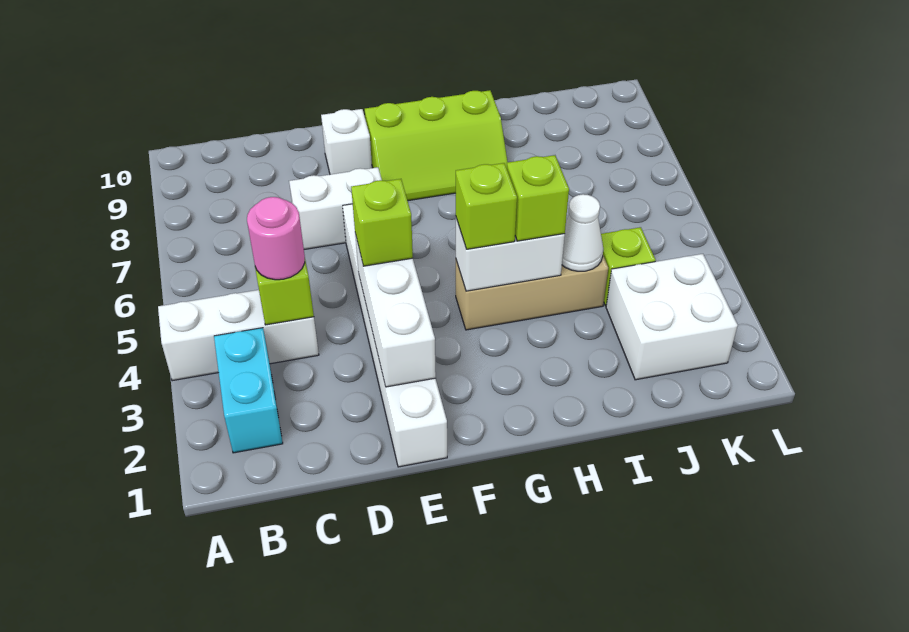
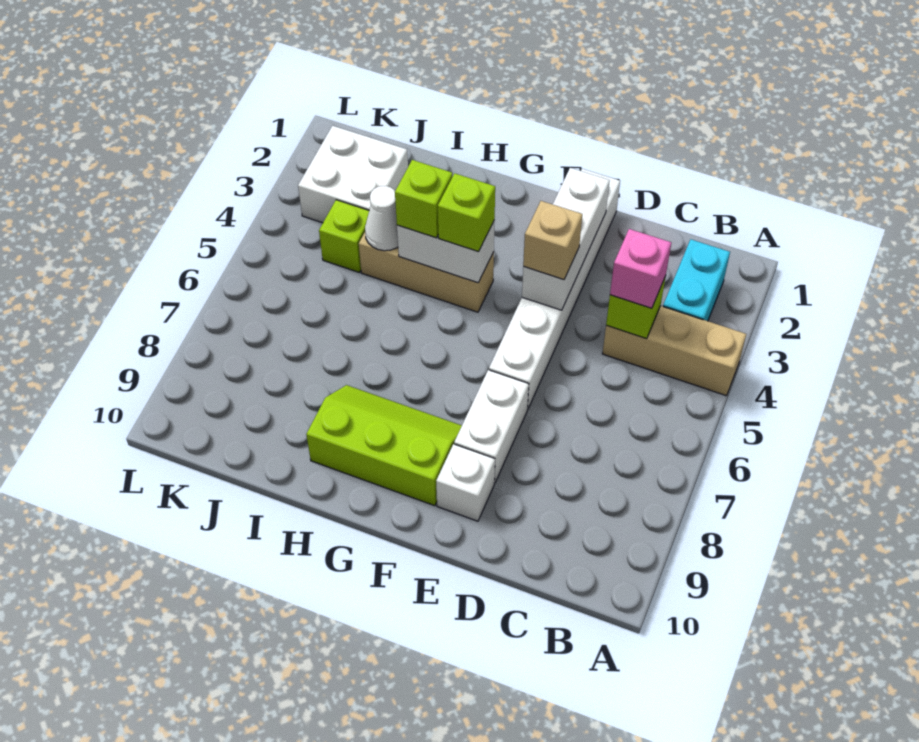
white brick A4:C4 level 1 -> tan brick A4:C4 level 1
pink round brick C4 level 3 -> pink brick C4 level 3
white brick D7:E7 level 1 -> white brick E7:E8 level 1
lime brick E4 level 3 -> tan brick E4 level 3

